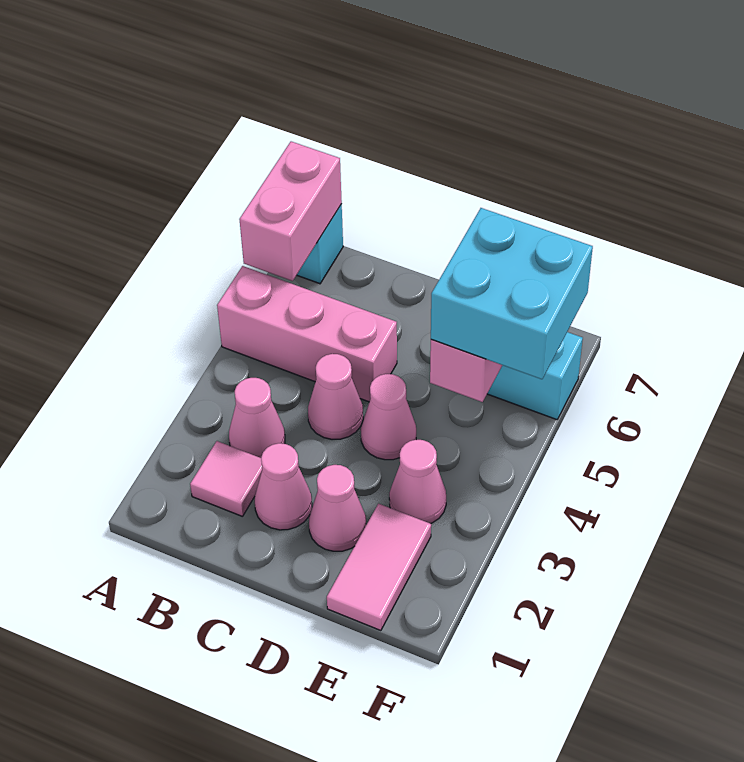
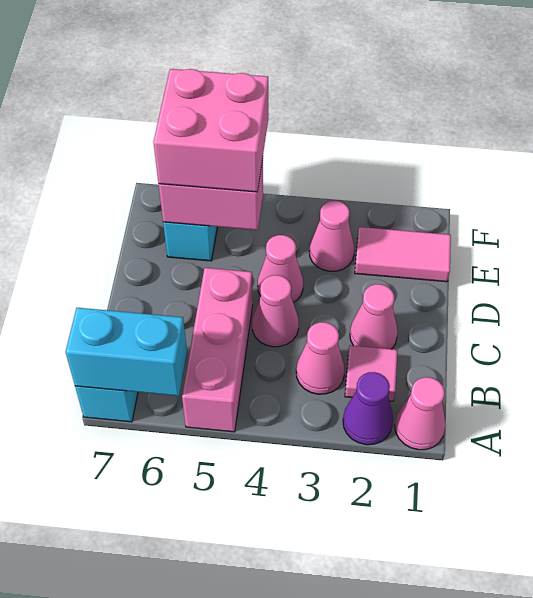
none -> purple cone A2 level 1
pink brick A6:A7 level 2 -> cyan brick A6:A7 level 2
pink cone D2 level 1 -> pink cone A1 level 1
cyan brick E5:F6 level 3 -> pink brick E5:F6 level 3

